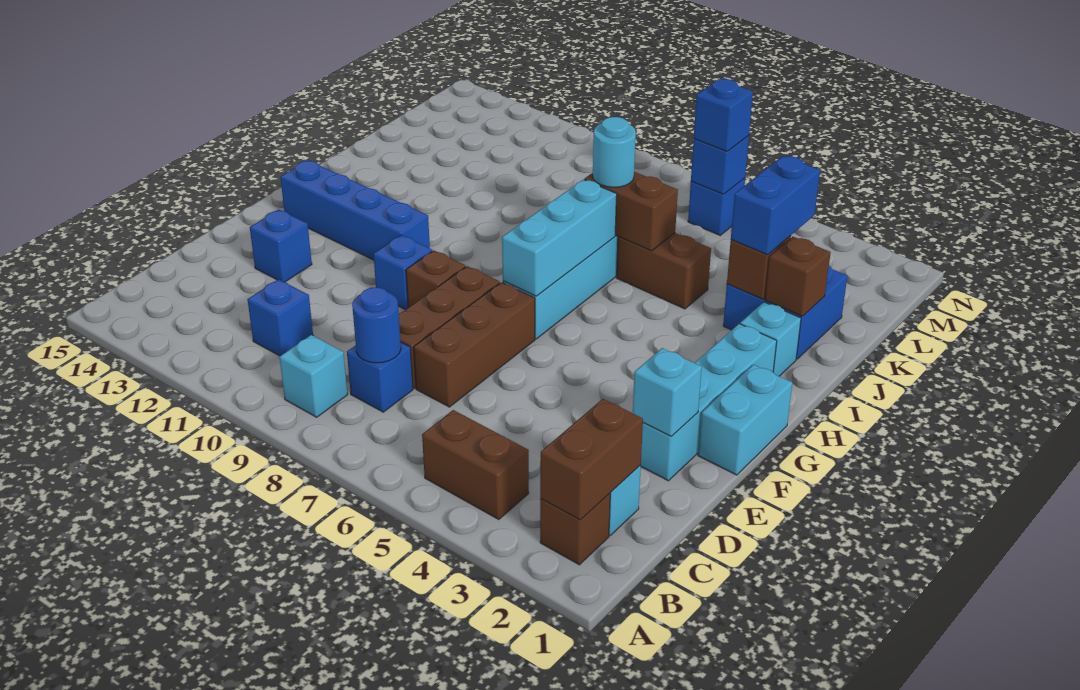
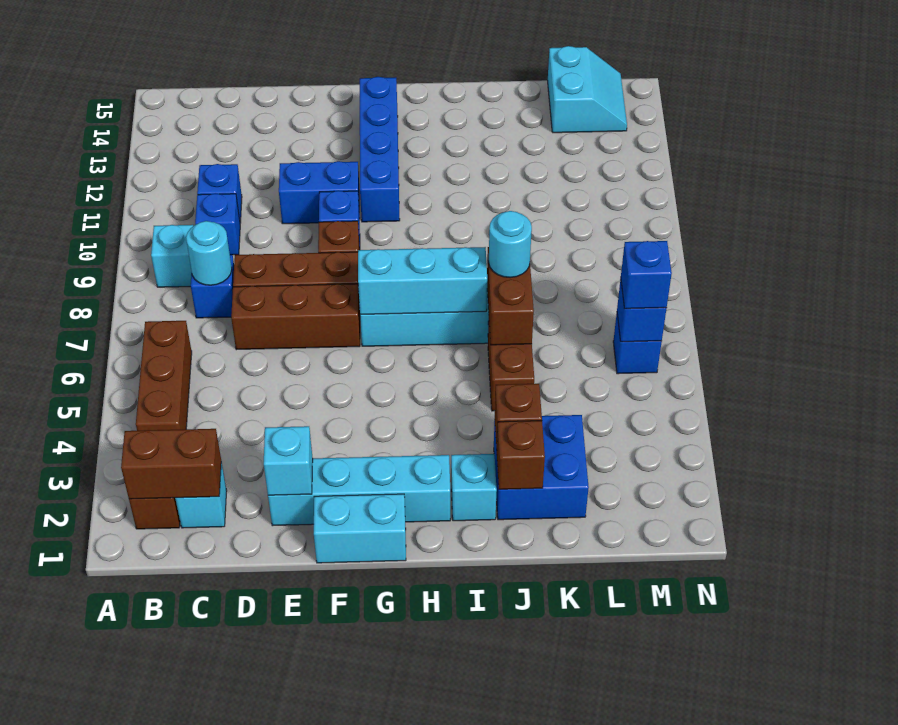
brown brick B4:B5 level 1 -> brown brick B4:B6 level 1
blue round brick C8 level 2 -> cyan round brick C8 level 2
blue brick E13 level 1 -> blue brick C10 level 1
blue brick J3:K3 level 3 -> blue brick E11:F11 level 1
none -> cyan slope L14:M15 level 1 top L

